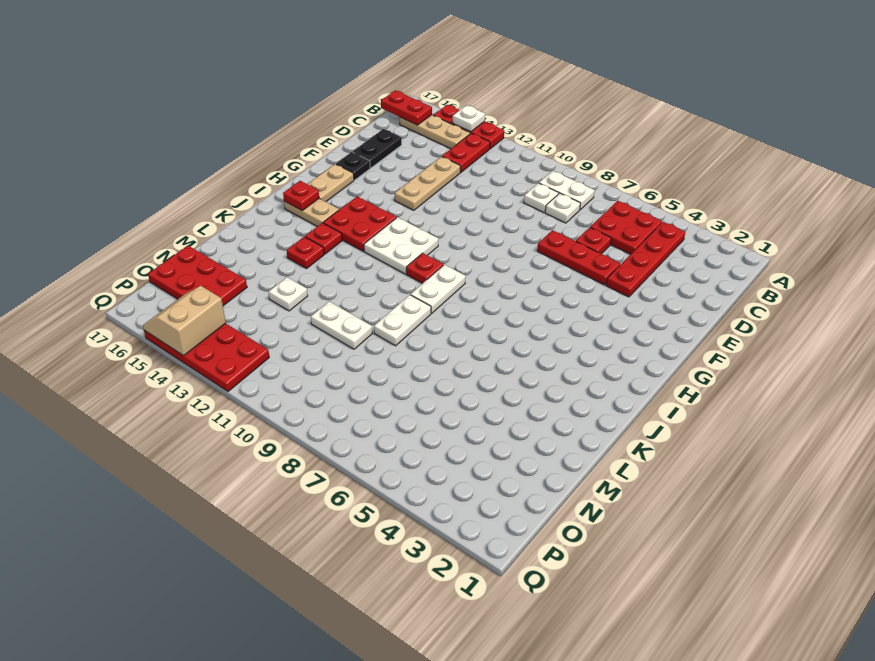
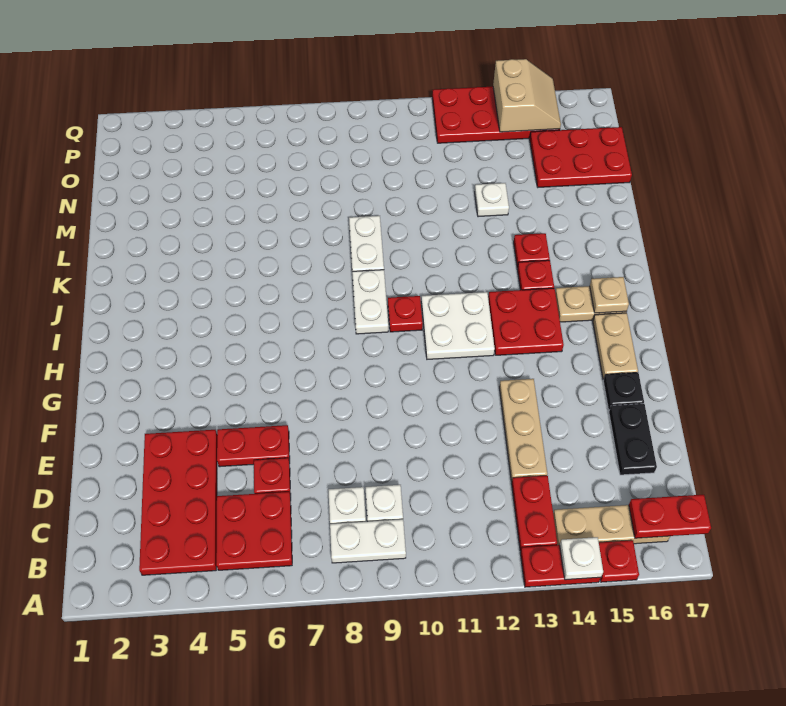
red plate B4:E4 level 1 -> red plate B3:E4 level 1
red plate E5:E7 level 1 -> red plate E5:E6 level 1
red plate I16 level 2 -> tan plate I16 level 2
white plate M10:M11 level 1 -> none

